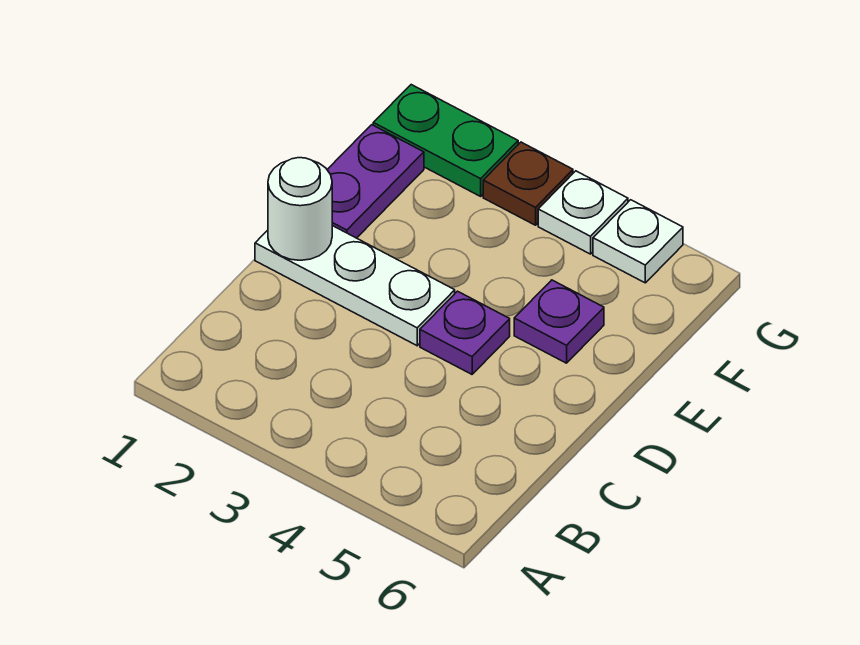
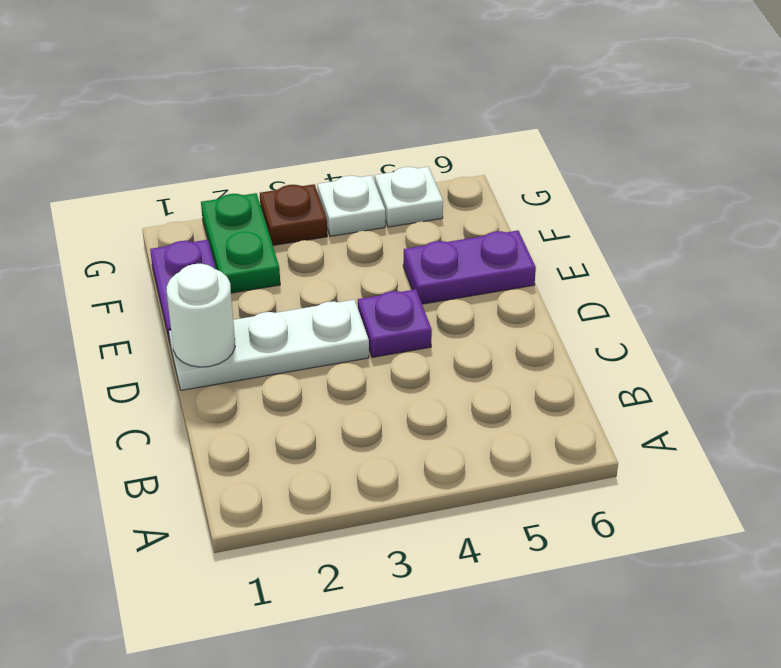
purple plate E5 level 1 -> purple plate E5:E6 level 1
green plate G1:G2 level 1 -> green plate F2:G2 level 1

